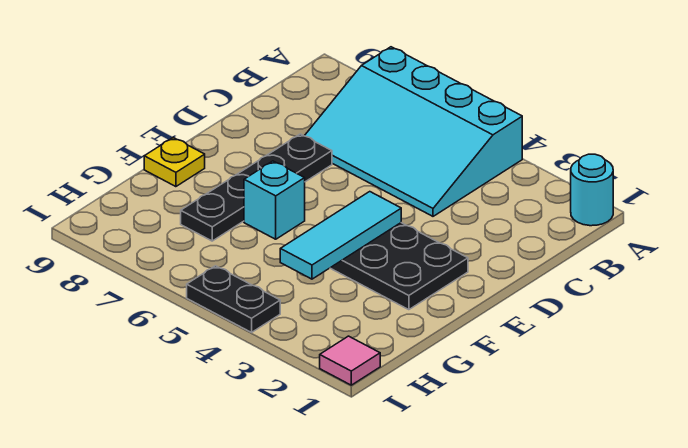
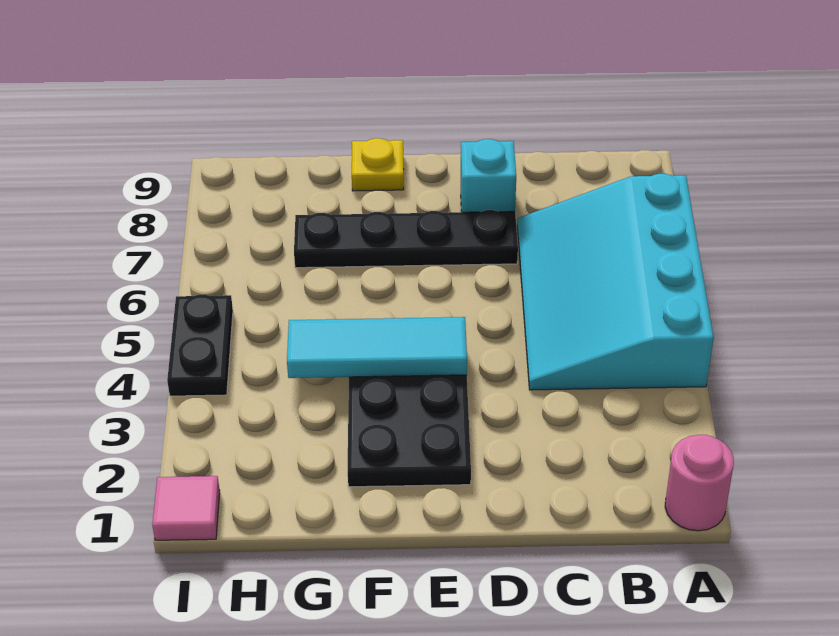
cyan round brick A1 level 1 -> pink round brick A1 level 1
cyan brick F6 level 1 -> cyan brick D8 level 1

